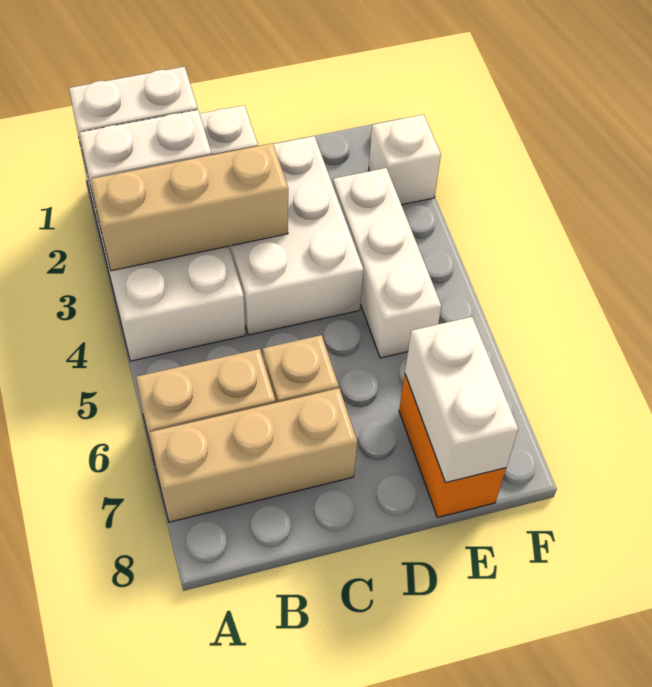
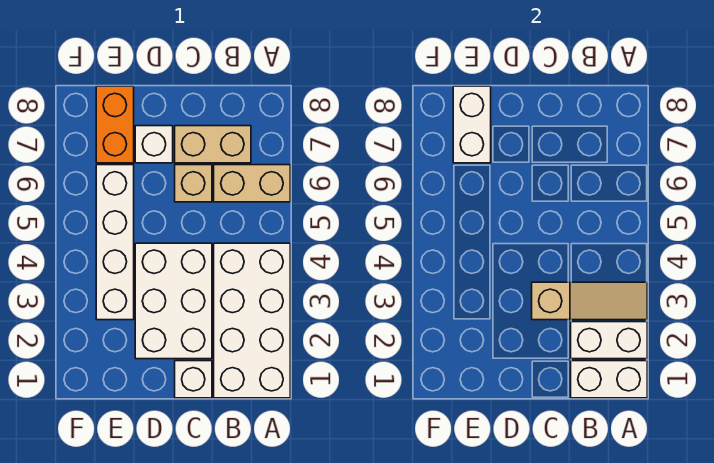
tan brick A3:C3 level 2 -> tan slope A3:C3 level 2 top C
tan brick A7:C7 level 1 -> tan brick B7:C7 level 1
white brick E3:E5 level 1 -> white brick E3:E6 level 1
white brick F2 level 1 -> white brick D7 level 1

